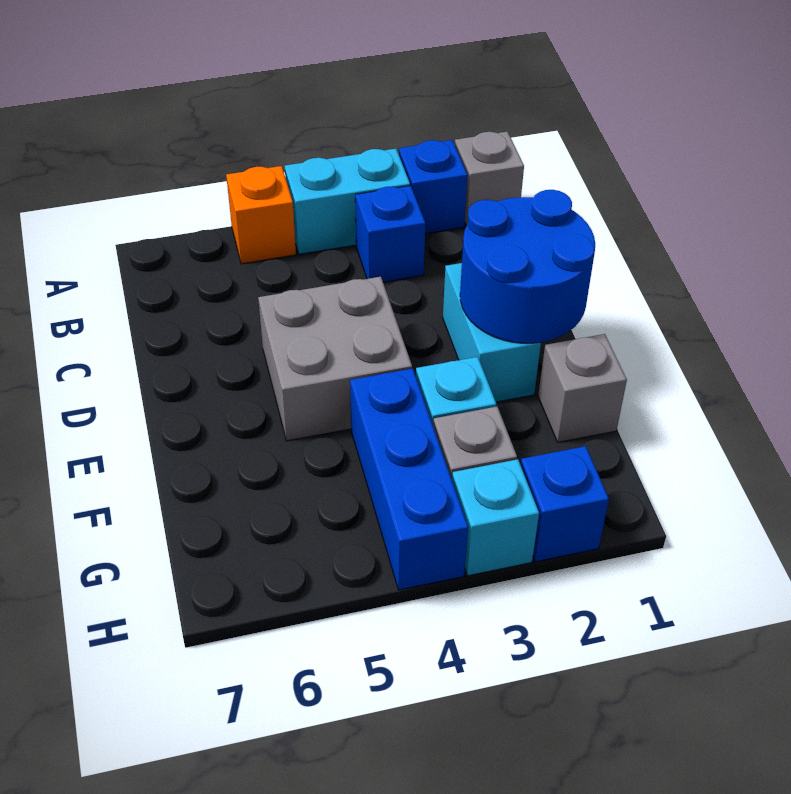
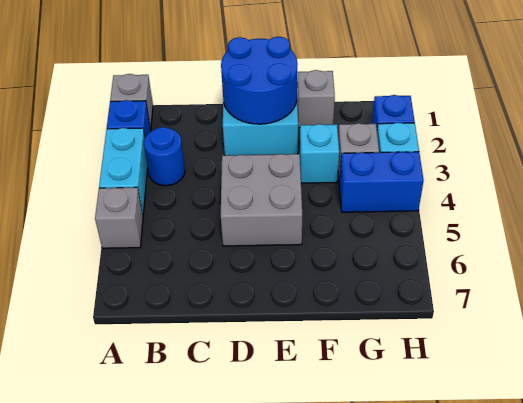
orange brick A5 level 1 -> grey brick A5 level 1
blue brick B3 level 1 -> blue round brick B3 level 1
blue brick F4:H4 level 1 -> blue brick G4:H4 level 1

